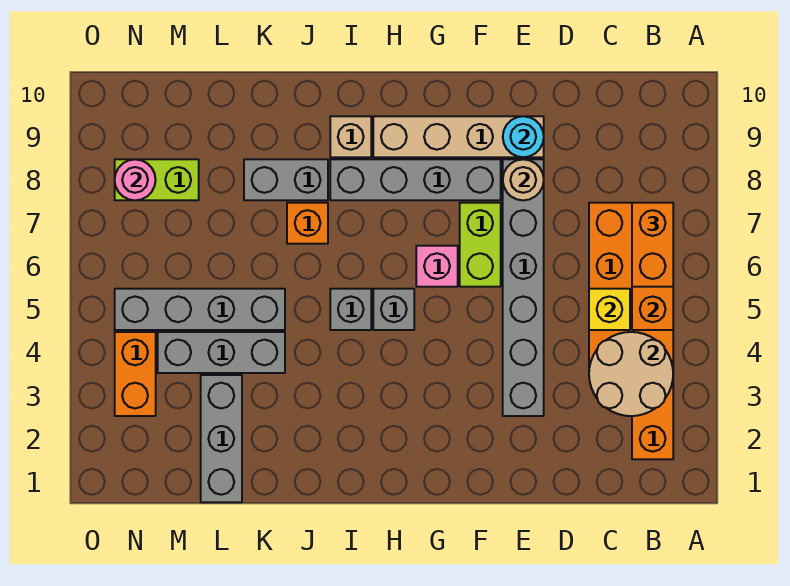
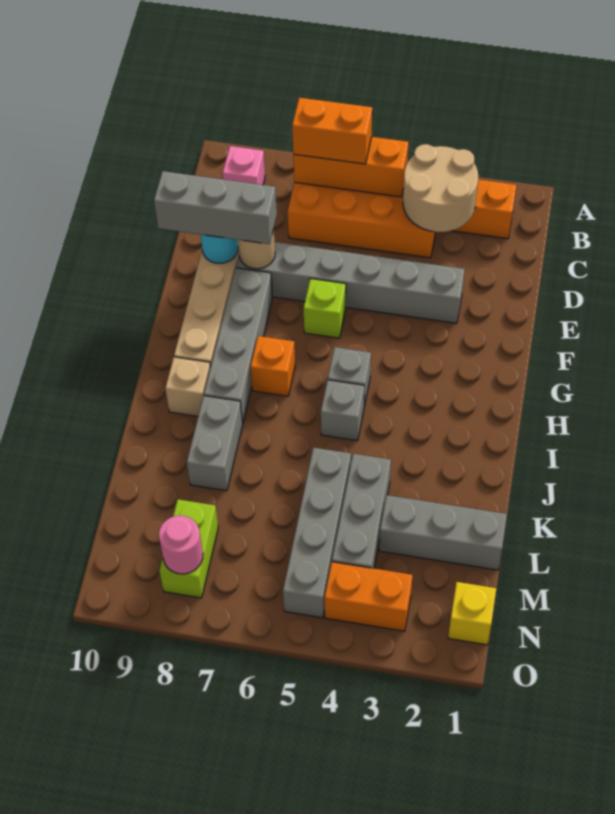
yellow brick C5 level 2 -> yellow brick N1 level 1
none -> grey brick E8:E10 level 3
lime brick F6:F7 level 1 -> lime brick F6 level 1
pink brick G6 level 1 -> pink brick B9 level 1
orange brick J7 level 1 -> orange brick H7 level 1

